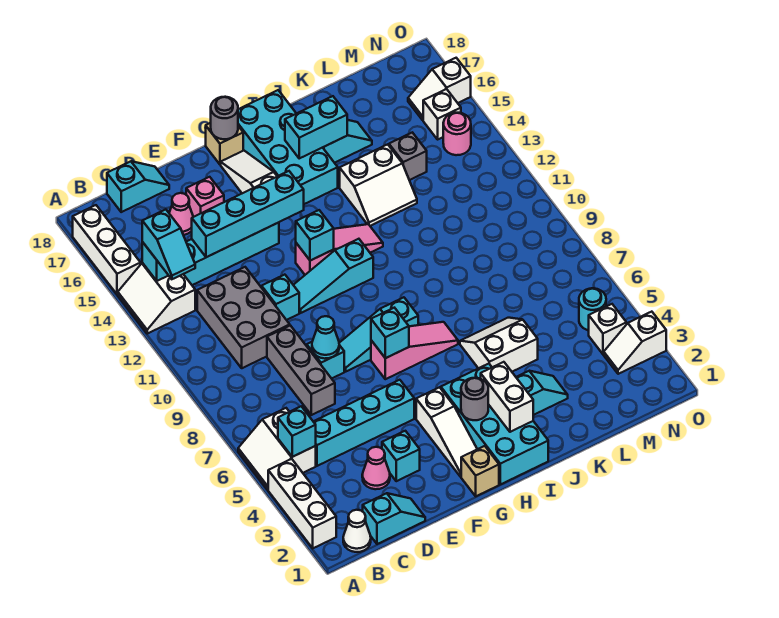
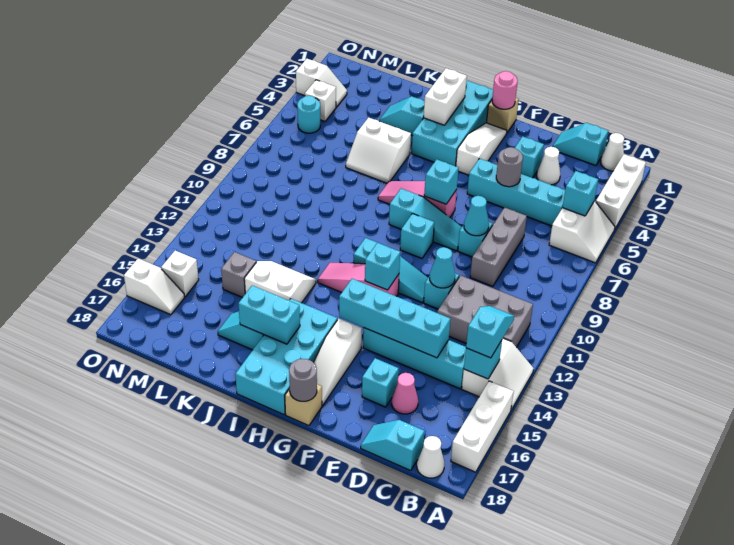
none -> white cone B18 level 1
grey brick C10:D12 level 1 -> grey brick B11:D12 level 1
pink cone D3 level 1 -> white cone D3 level 1
none -> cyan cone E11 level 2
pink brick E16 level 1 -> cyan brick E16 level 1
none -> cyan brick G9 level 1
grey round brick H3 level 2 -> grey round brick E5 level 2
pink round brick N14 level 1 -> pink round brick G1 level 2

